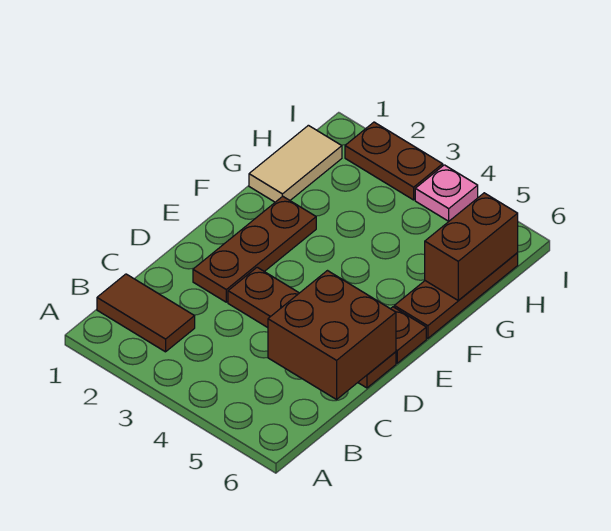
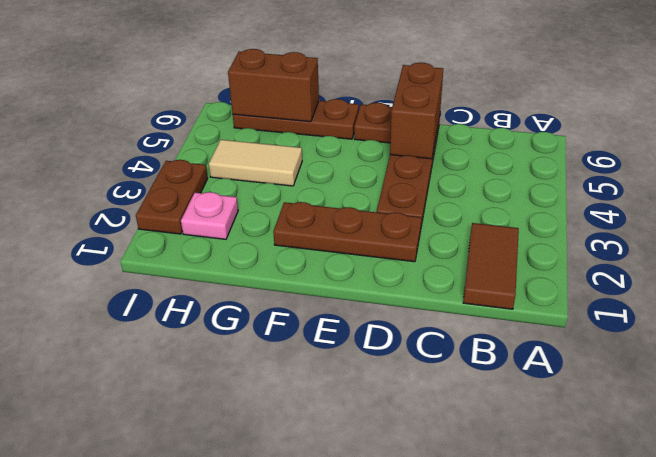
brown brick C5:D6 level 2 -> brown brick D5:D6 level 2
tan tile G1:H1 level 1 -> tan tile G4:H4 level 1
pink plate I4 level 1 -> pink plate H2 level 1

